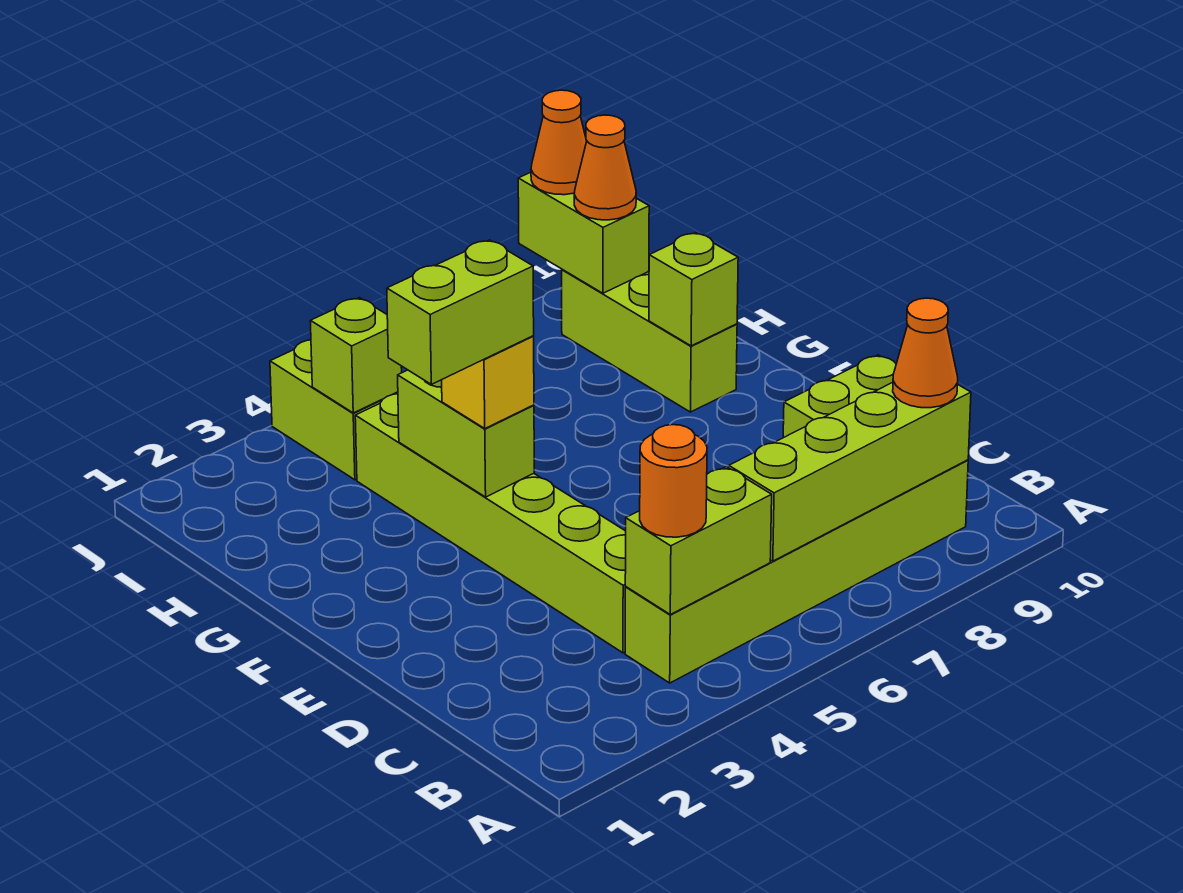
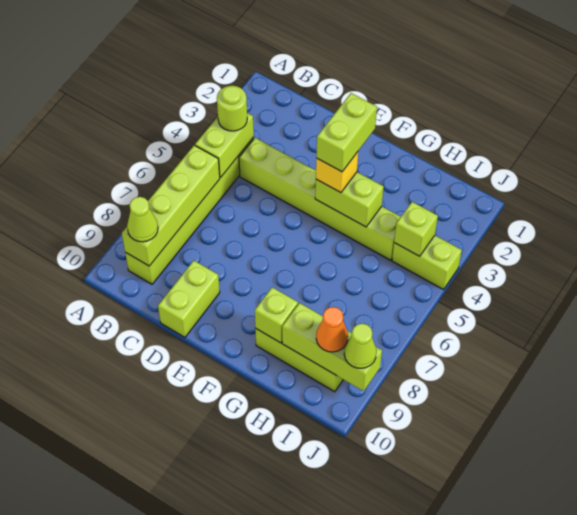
orange round brick B4 level 3 -> lime round brick B4 level 3
orange cone B9 level 3 -> lime cone B9 level 3
lime brick I9:J9 level 2 -> lime brick H9:J9 level 2
orange cone J9 level 3 -> lime cone J9 level 3

